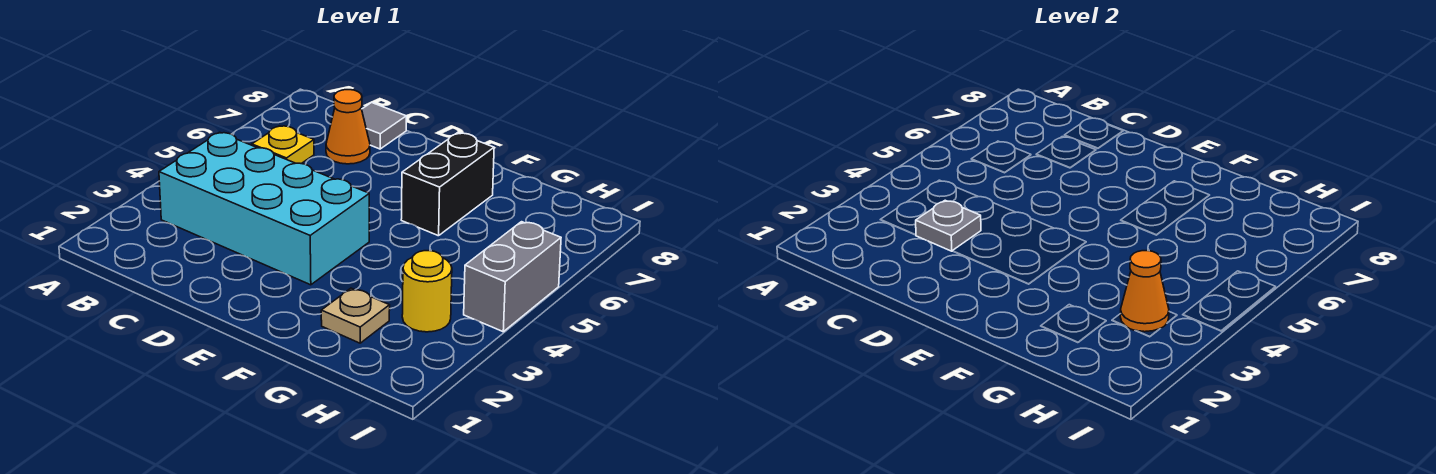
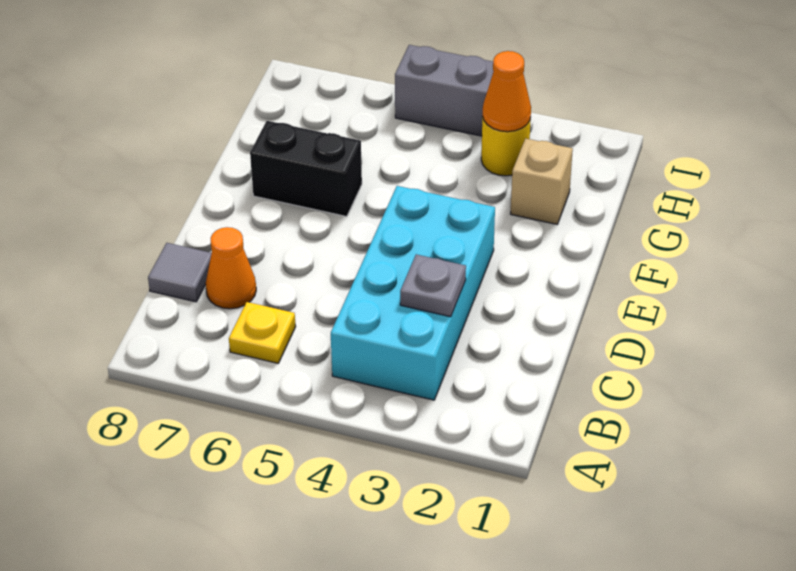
tan plate G2 level 1 -> tan brick G2 level 1

